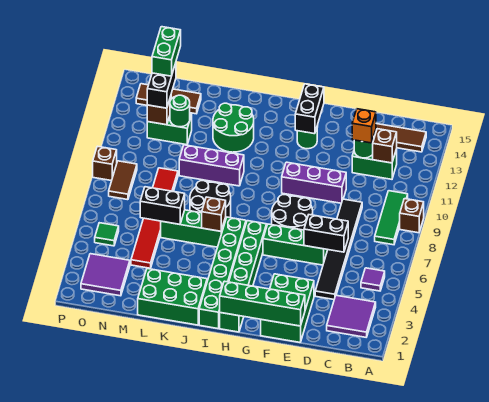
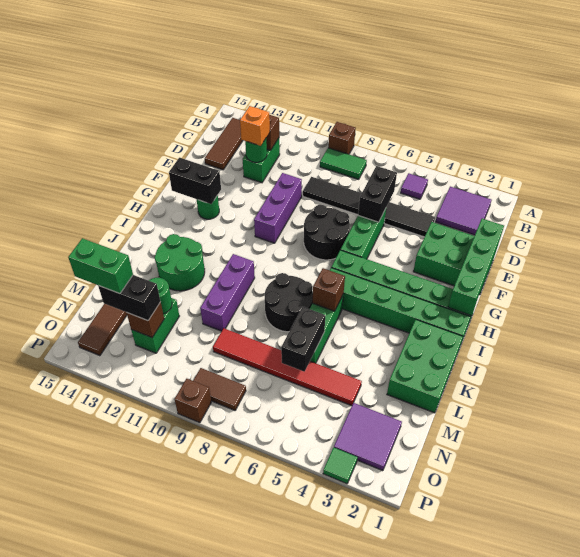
green tile B8:B10 level 1 -> green tile B8:B9 level 1
green tile O5 level 1 -> green tile P3 level 1

